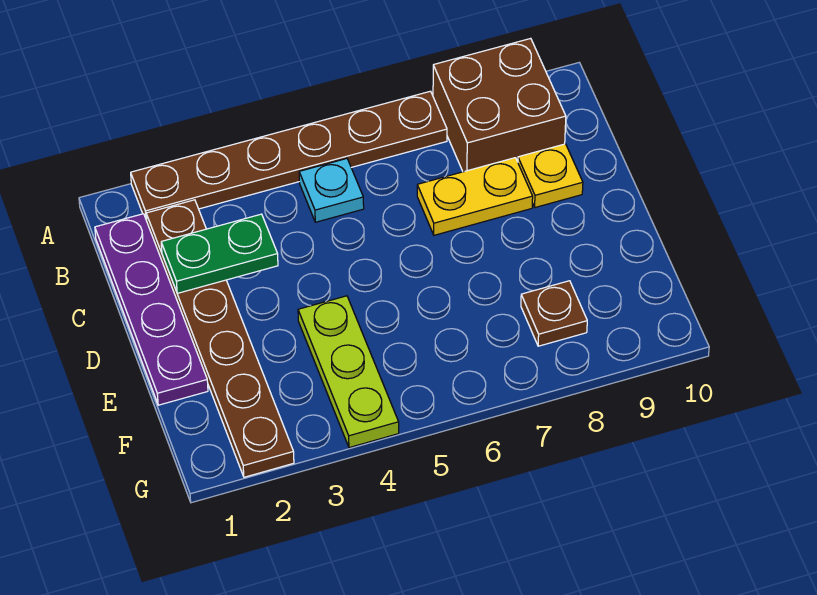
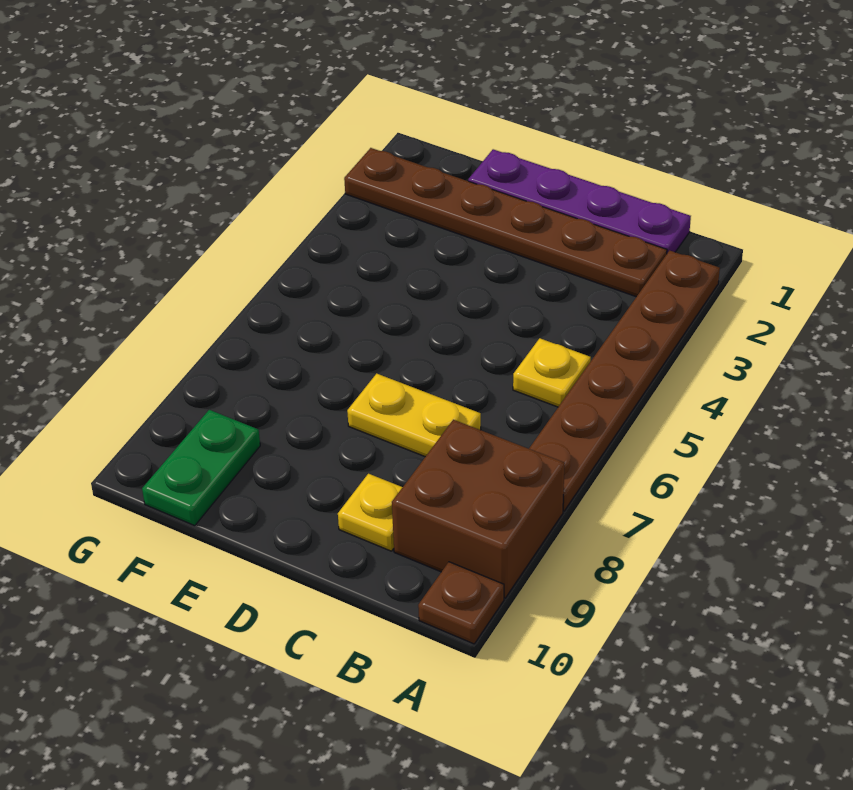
cyan plate B5 level 1 -> yellow plate B5 level 1
green plate C2:C3 level 2 -> green plate F9:F10 level 1
yellow plate C7:C8 level 1 -> yellow plate C7:D7 level 1
lime plate E4:G4 level 1 -> none
brown plate F8 level 1 -> brown plate A10 level 1

